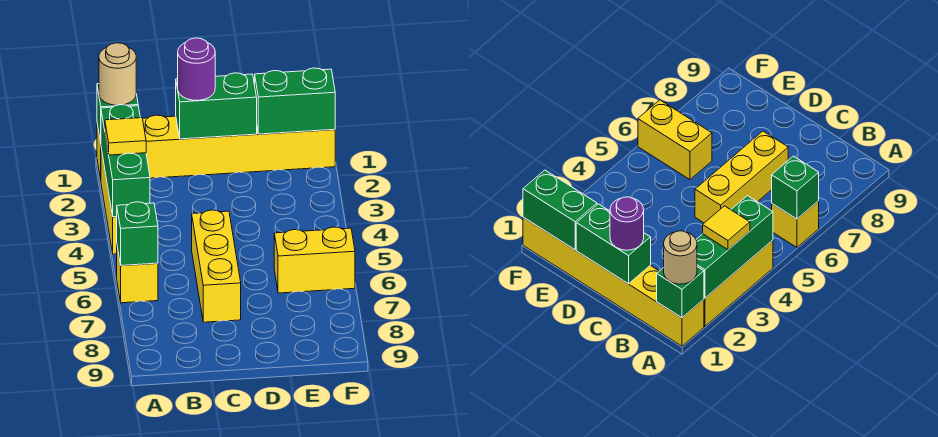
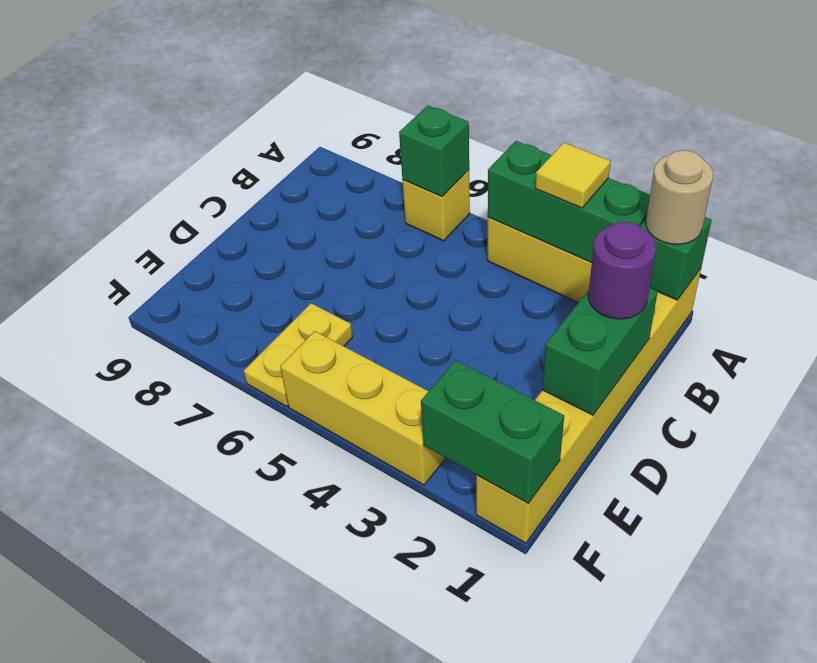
yellow brick C5:C7 level 1 -> yellow brick F3:F5 level 1
green brick E1:F1 level 2 -> green brick F1:F2 level 2
yellow brick E6:F6 level 1 -> yellow plate E6:F6 level 1

